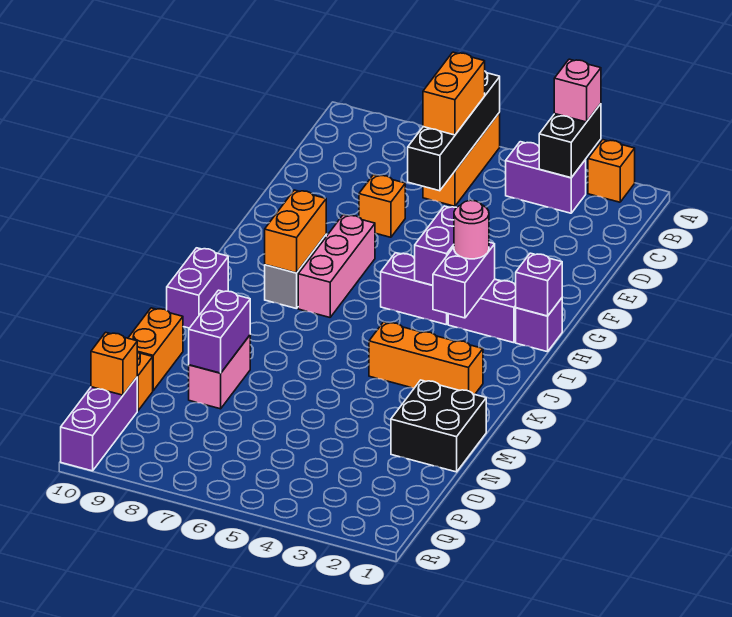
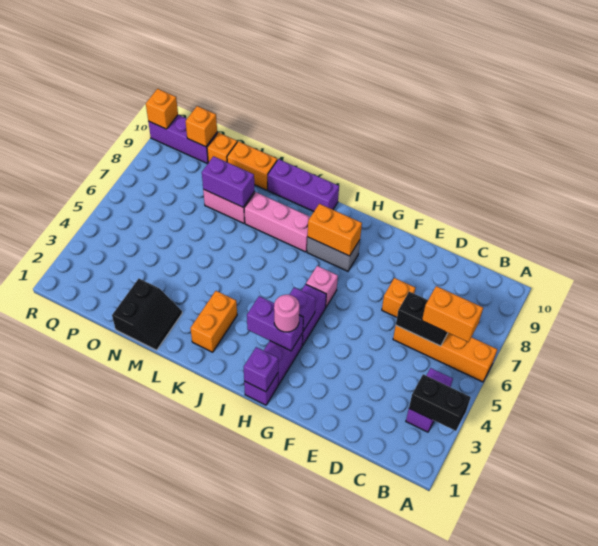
orange brick A2 level 1 -> orange brick R10 level 2
pink brick A3 level 3 -> pink brick H6 level 1
orange brick A6:C6 level 1 -> orange brick A6:D6 level 1
black brick A6:D6 level 2 -> black brick C6:D6 level 2
purple brick G4:H4 level 2 -> purple brick H4 level 2
pink brick G7:I7 level 1 -> pink brick J8:L8 level 1
purple brick J10:K10 level 1 -> purple brick J10:L10 level 1
orange brick K2:K4 level 1 -> orange brick K2:K3 level 1
black brick M1:N2 level 1 -> black slope M1:N2 level 1 top N

